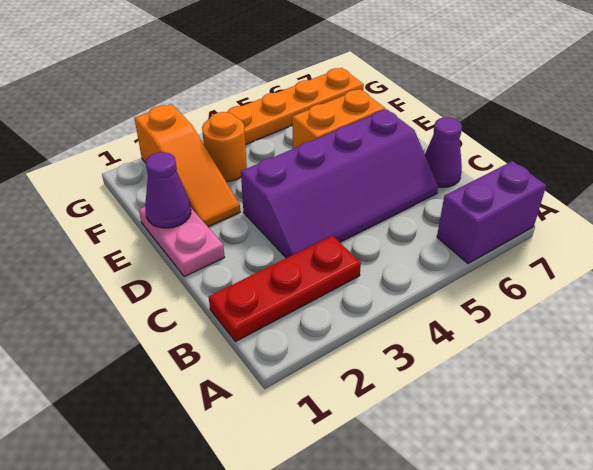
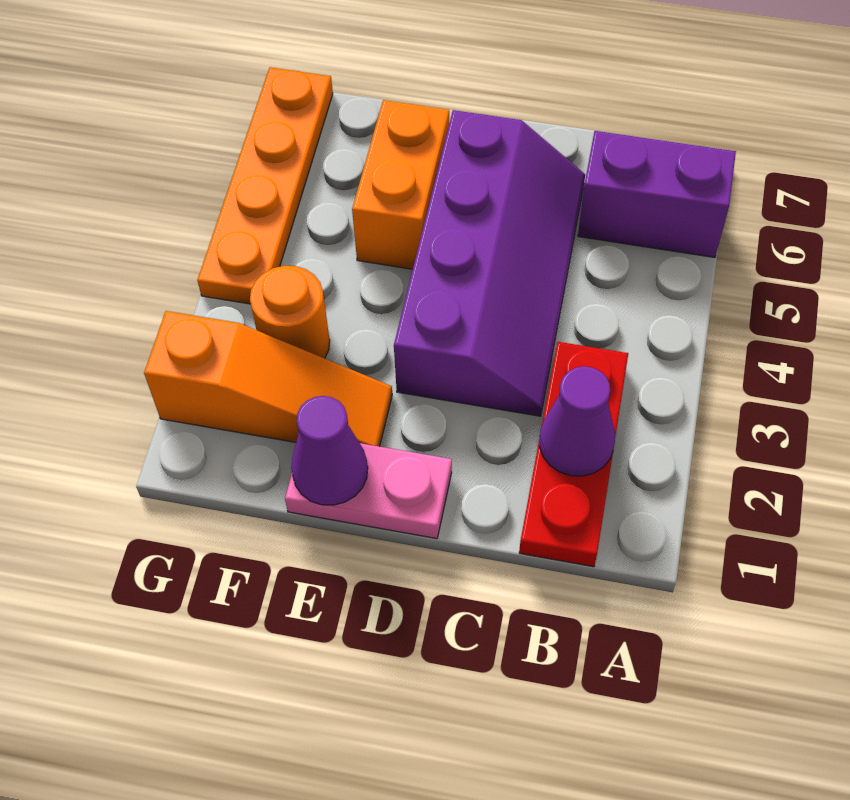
purple brick A6:A7 level 1 -> purple brick A6:B6 level 1
purple cone C7 level 1 -> purple cone B2 level 2

